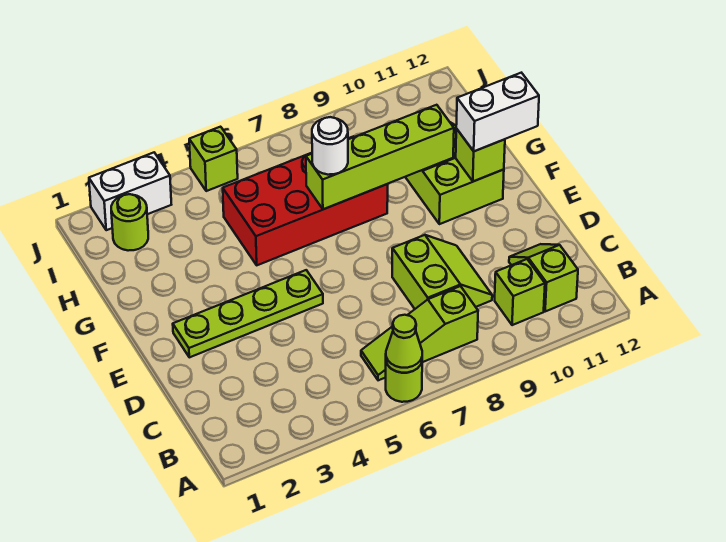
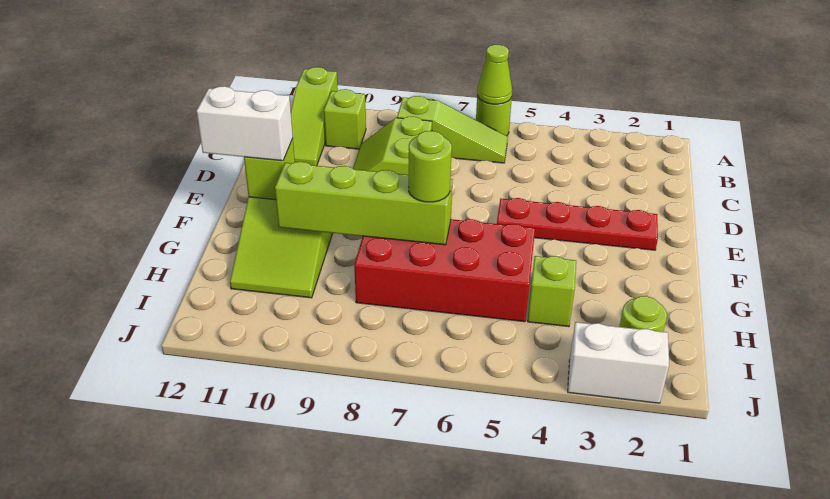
lime slope B11:C11 level 1 top B -> lime slope A11:C11 level 1 top A
lime plate E2:E5 level 1 -> red plate E2:E5 level 1
white round brick G7 level 3 -> lime round brick G7 level 3
lime brick J5 level 1 -> lime brick H4 level 1

